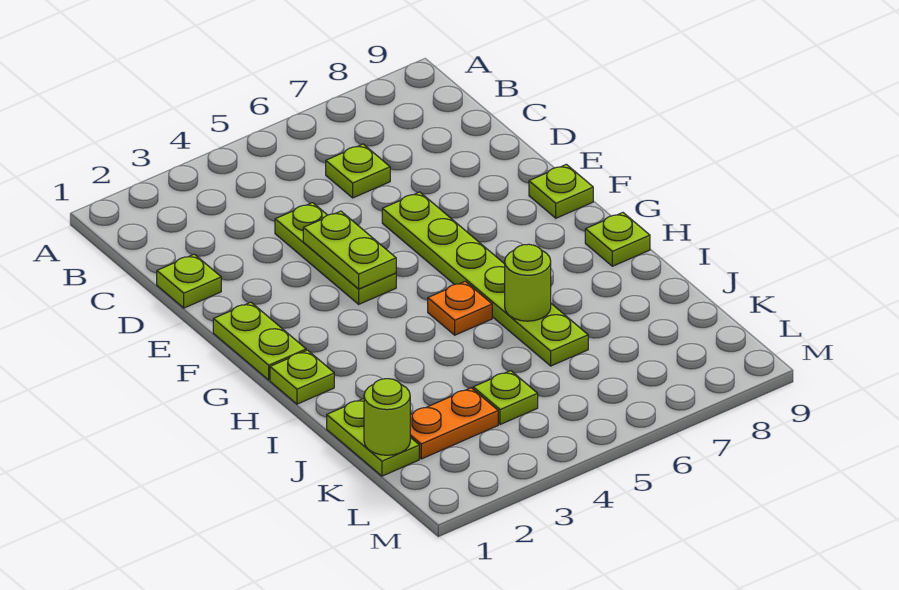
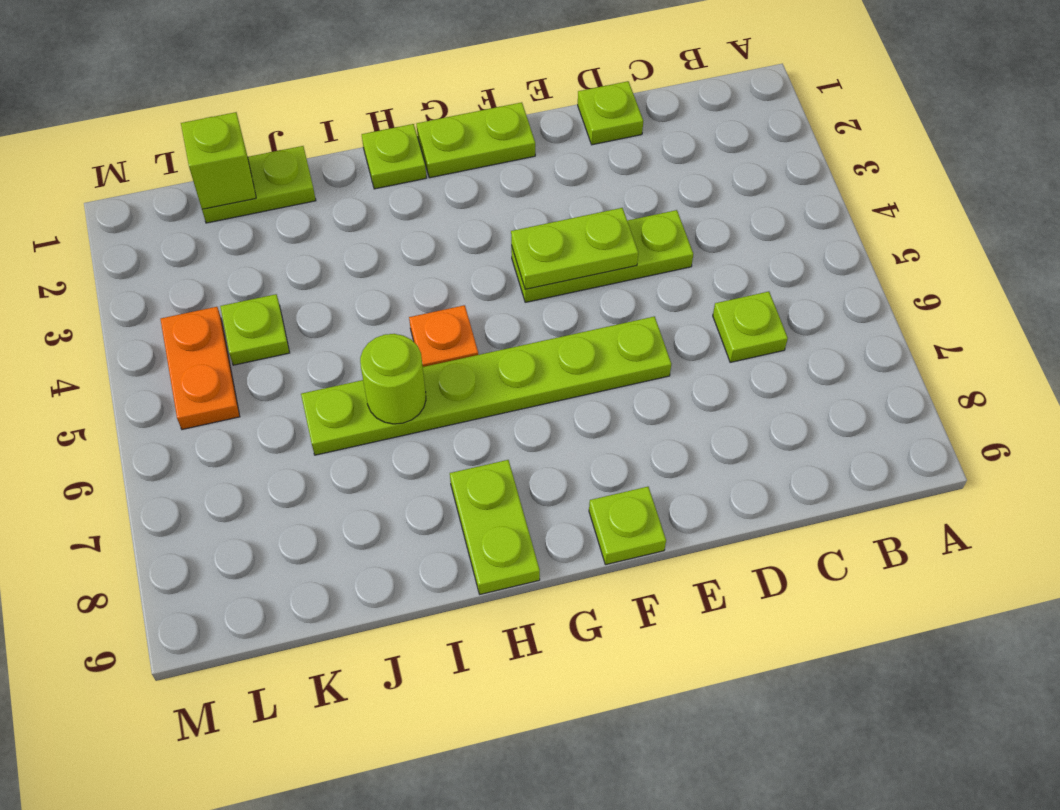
lime plate H9 level 1 -> lime plate H8:H9 level 1
lime round brick K1 level 2 -> lime brick K1 level 2
orange plate K2:K3 level 1 -> orange plate L4:L5 level 1

